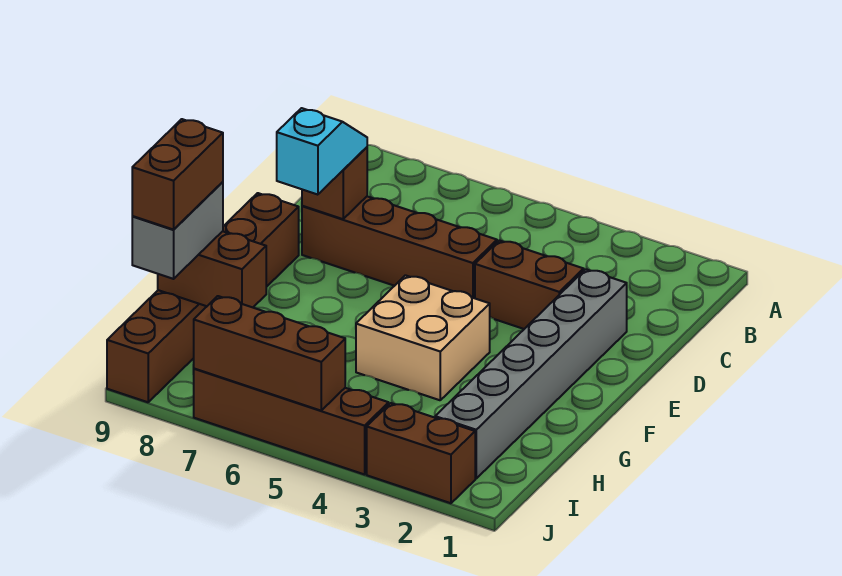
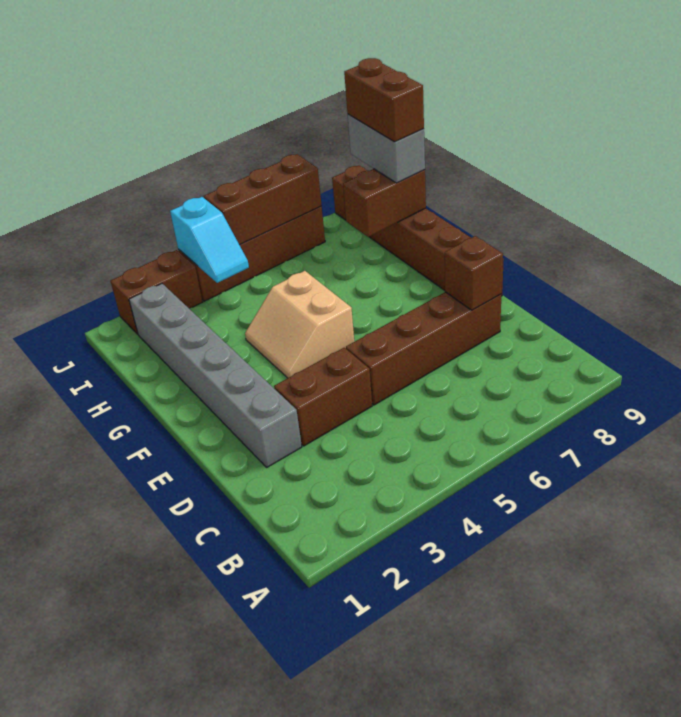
cyan slope D8:E8 level 3 top E -> cyan slope I4:J4 level 2 top J
tan brick F4:G5 level 1 -> tan slope F4:G5 level 1 top 5

